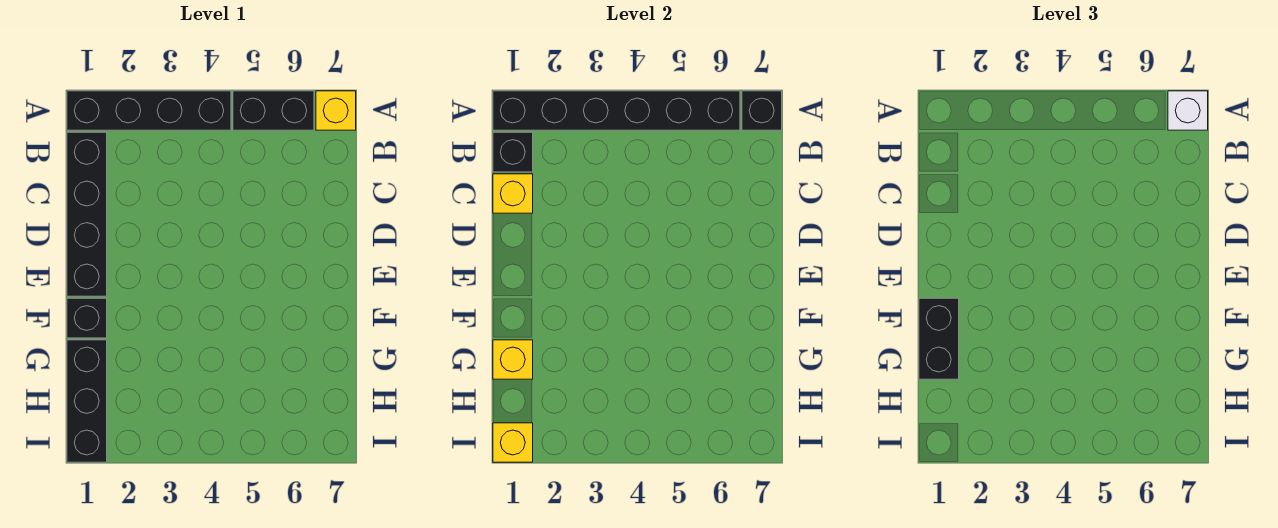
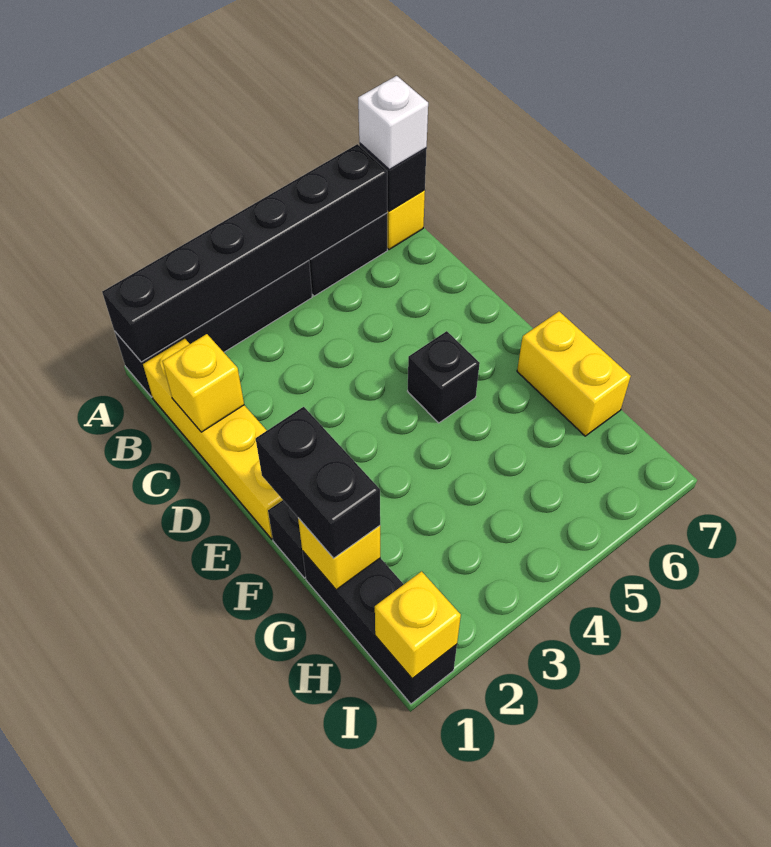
black brick B1:E1 level 1 -> yellow brick B1:E1 level 1
black brick B1 level 2 -> black brick E5 level 1
none -> yellow brick F7:G7 level 1

